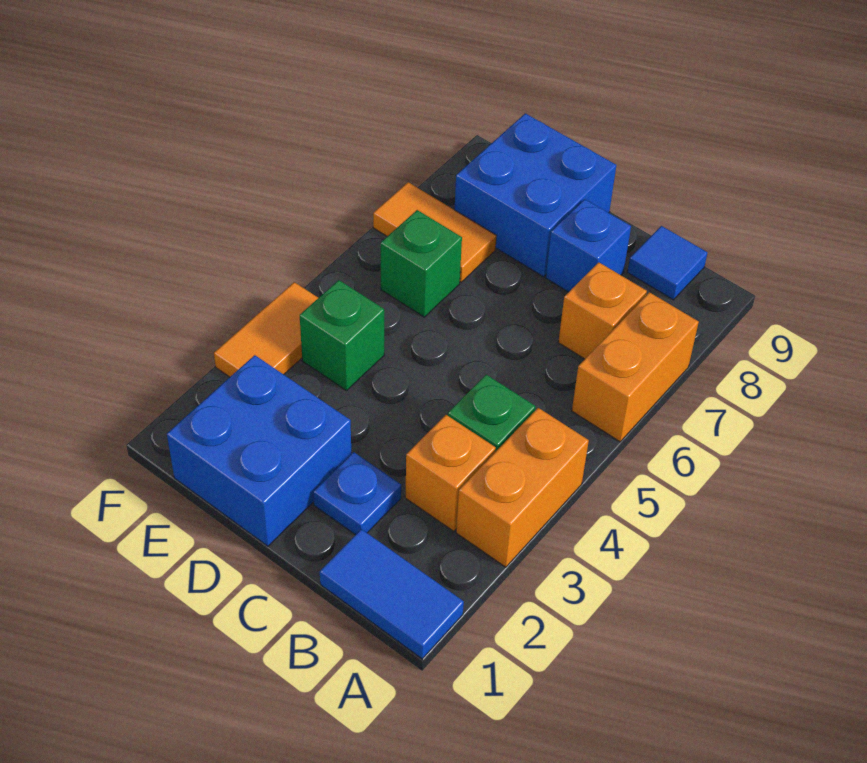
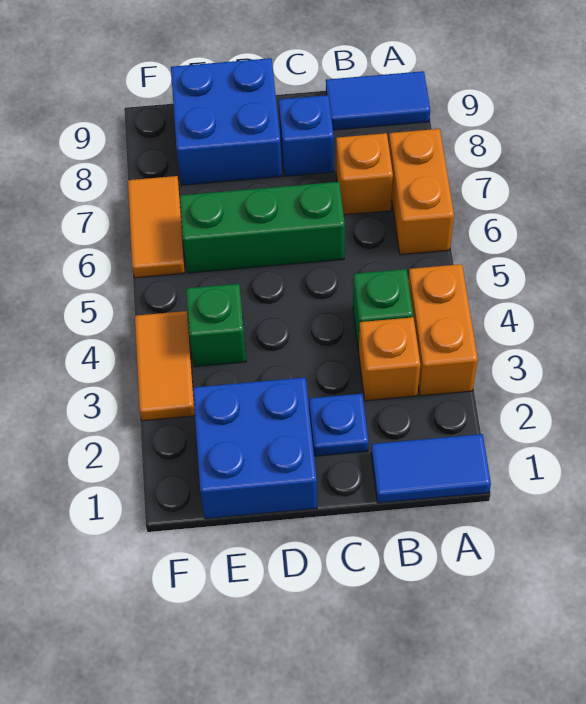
blue tile B9 level 1 -> blue tile A9:B9 level 1
green brick E6 level 1 -> green brick C6:E6 level 1
orange tile E7:F7 level 1 -> orange tile F6:F7 level 1

